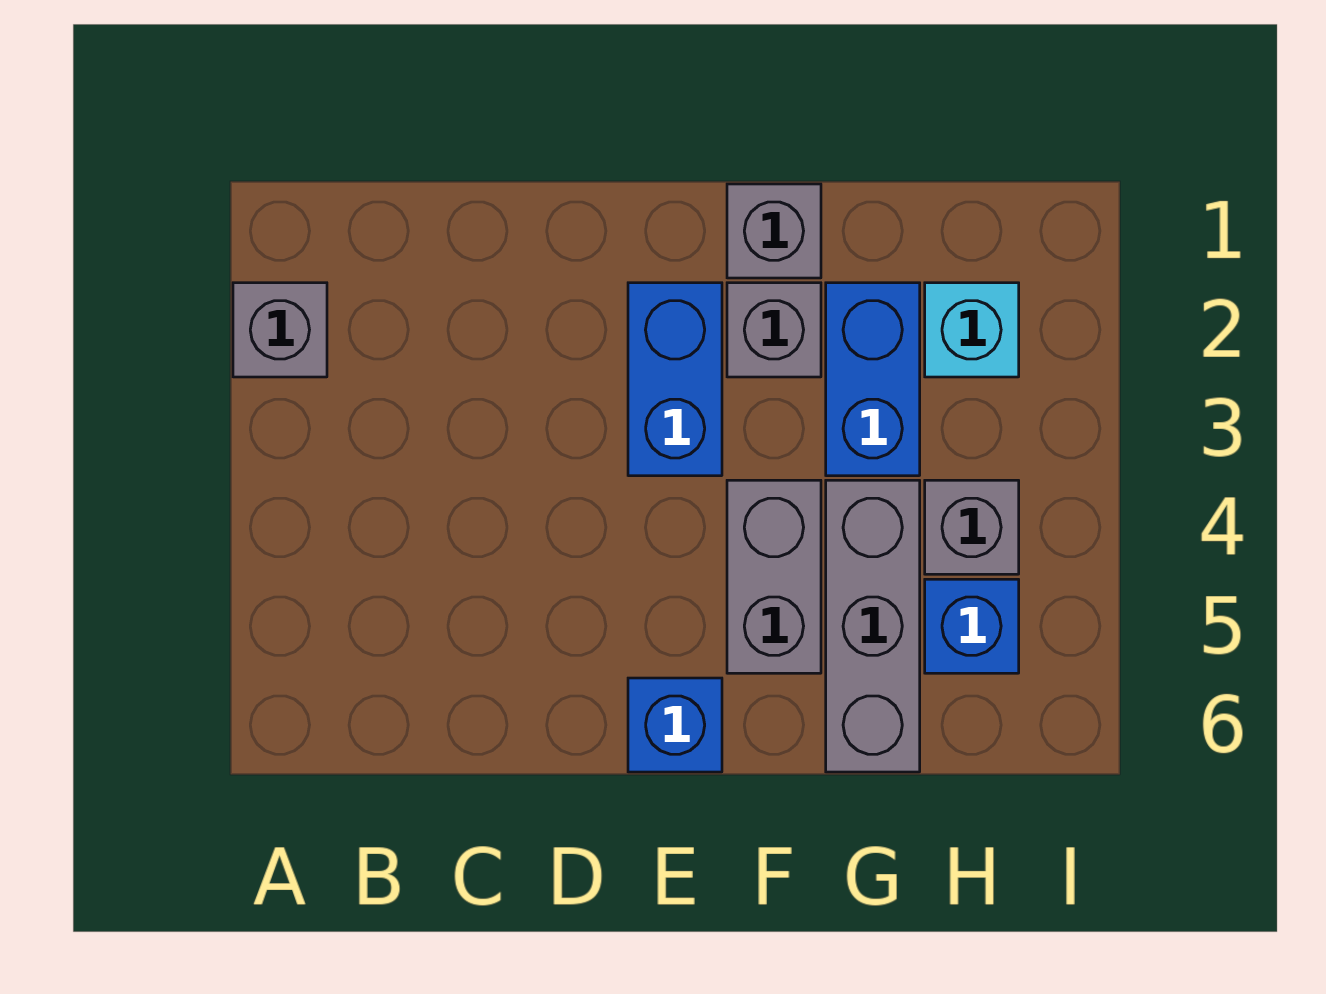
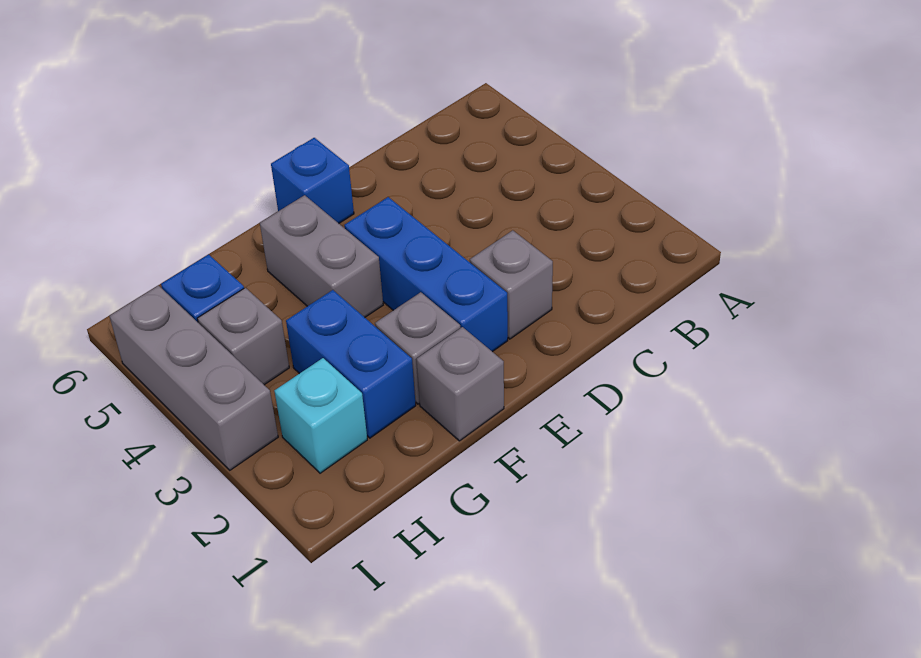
grey brick A2 level 1 -> grey brick D2 level 1
blue brick E2:E3 level 1 -> blue brick E2:E4 level 1
grey brick G4:G6 level 1 -> grey brick I3:I5 level 1

